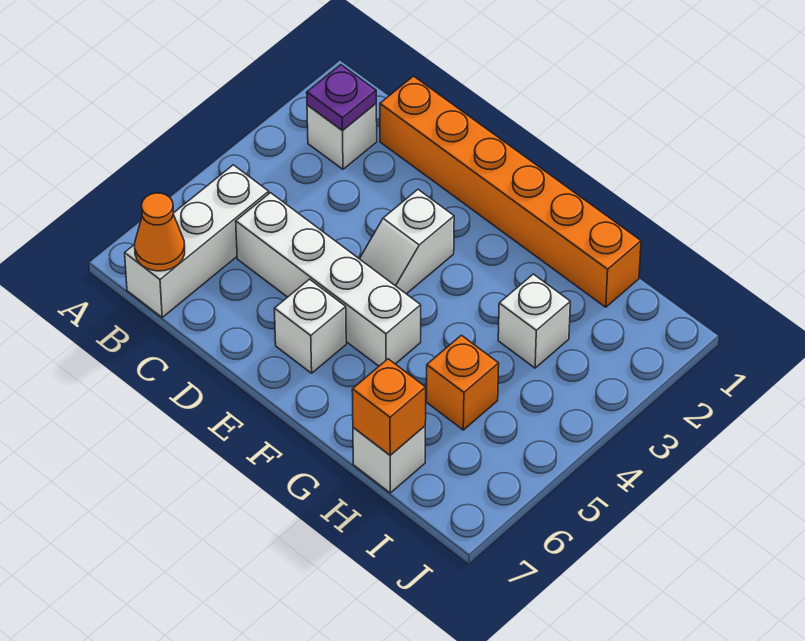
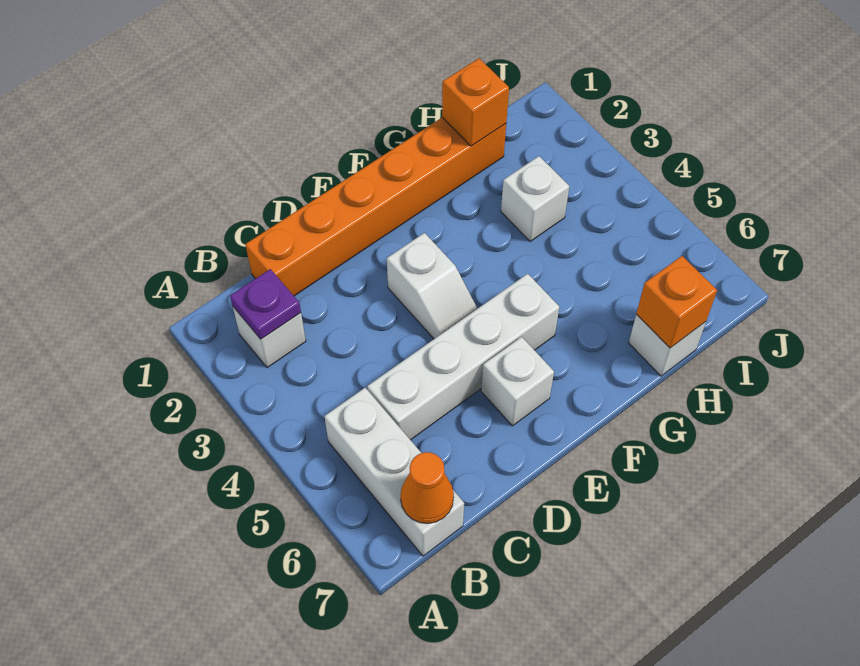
orange brick H5 level 1 -> orange brick H1 level 2

